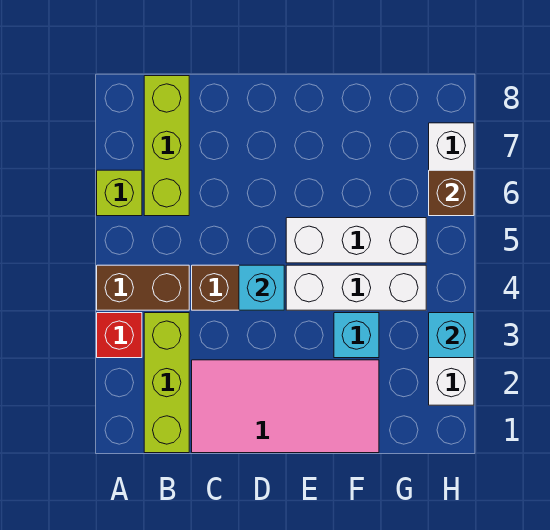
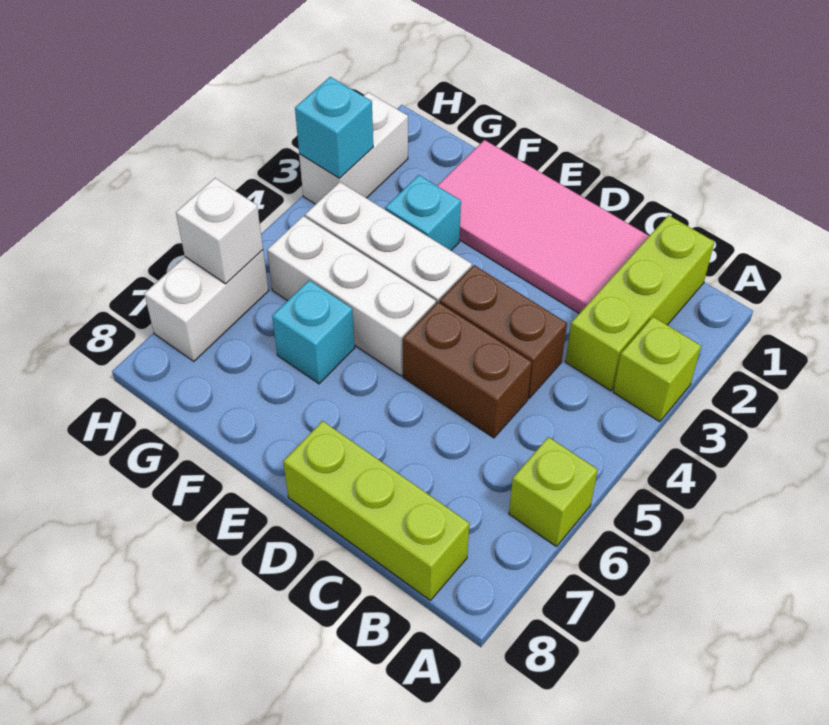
red brick A3 level 1 -> lime brick A3 level 1
brown brick A4:B4 level 1 -> brown brick C5:D5 level 1
lime brick B6:B8 level 1 -> lime brick B8:D8 level 1
cyan brick D4 level 2 -> cyan brick F6 level 1
brown brick H6 level 2 -> white brick H6 level 2

